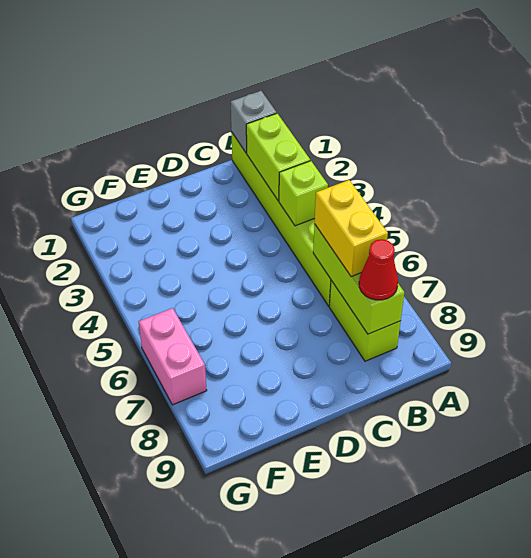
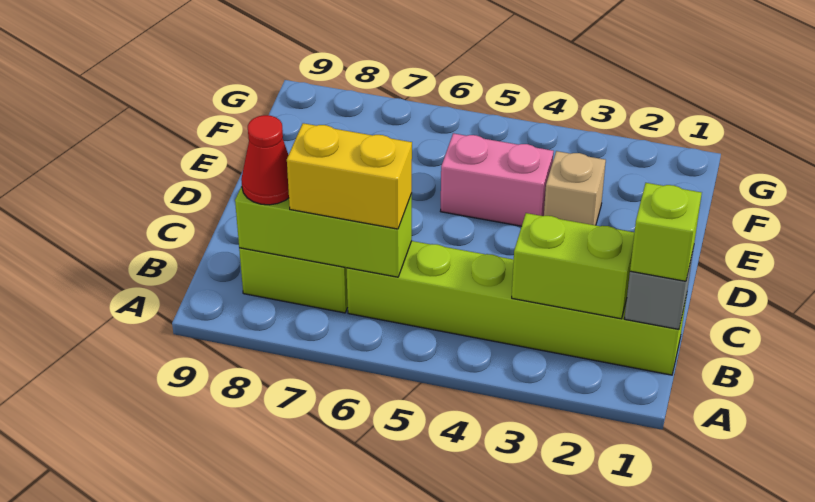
lime brick B4 level 2 -> lime brick B1 level 3
none -> tan brick E3 level 1
pink brick G6:G7 level 1 -> pink brick E4:E5 level 1

